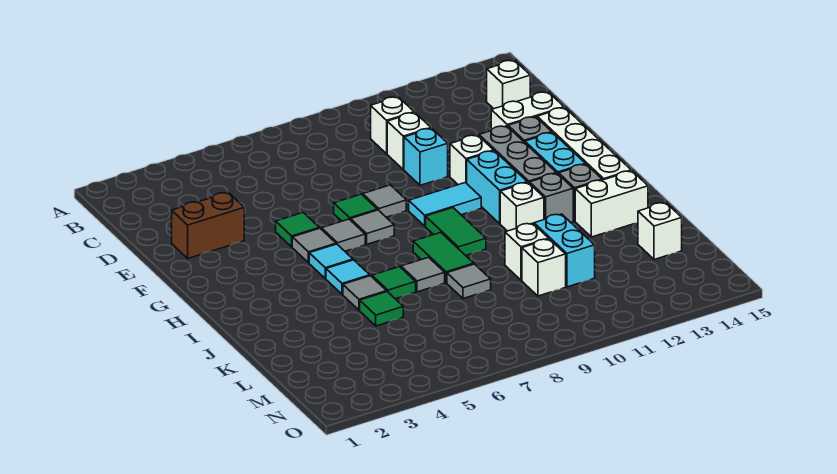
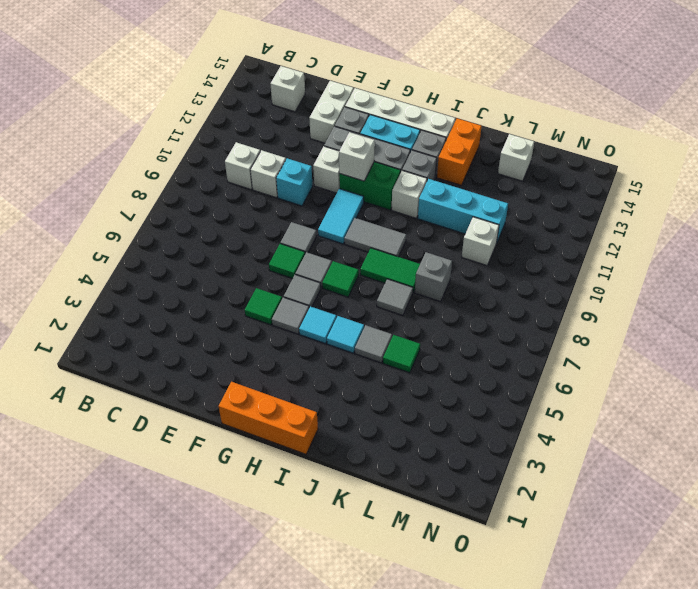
brown brick E2:E3 level 1 -> none
none -> orange brick G1:I1 level 1
cyan brick G11:H11 level 1 -> green brick G11:H11 level 1
green tile H9:I9 level 1 -> grey tile H9:I9 level 1
green tile J6 level 1 -> green tile H7 level 1
white brick J13:J14 level 1 -> orange brick J13:J14 level 1
grey tile K8 level 1 -> grey brick K8 level 1
white brick K10 level 1 -> white brick G11 level 2
cyan brick K11:L11 level 1 -> cyan brick J11:L11 level 1

